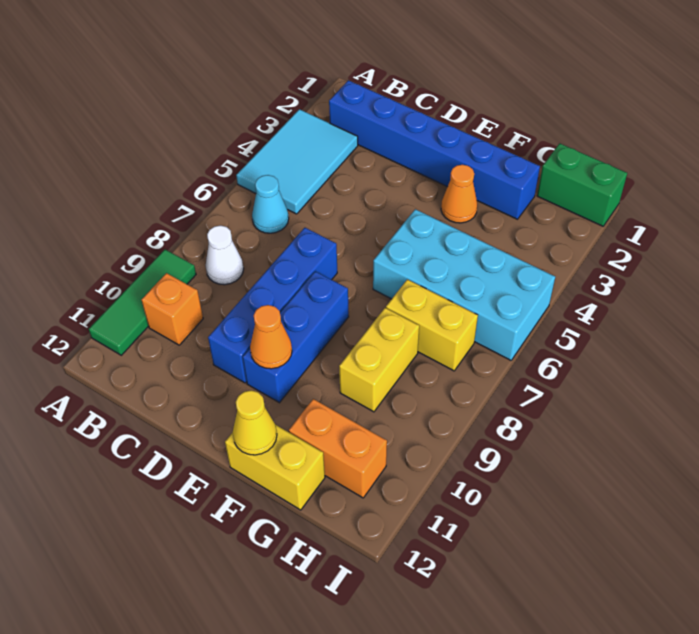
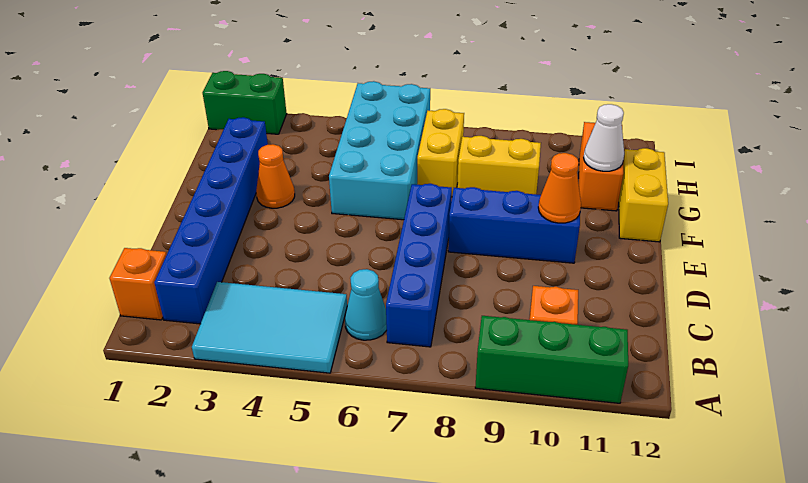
green tile A9:A11 level 1 -> green brick A9:A11 level 1
none -> orange brick B1 level 1
white cone B8 level 1 -> white cone G11 level 2
blue brick D7:D10 level 1 -> blue brick B7:E7 level 1
yellow cone F12 level 2 -> none
green brick H1:I1 level 1 -> green brick I1:I2 level 1

